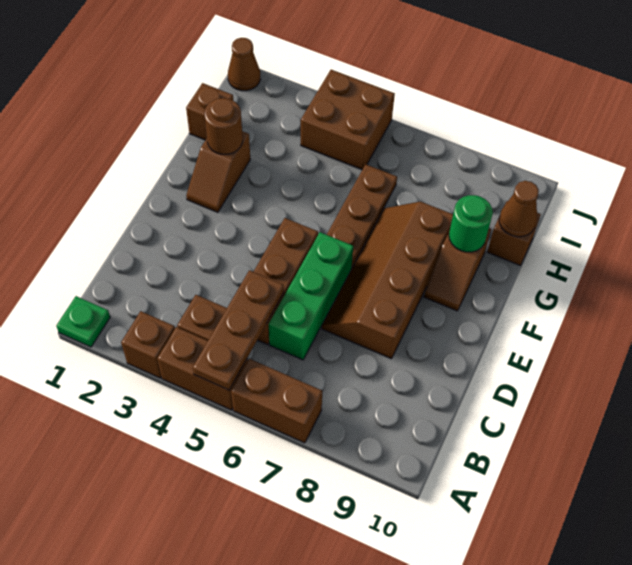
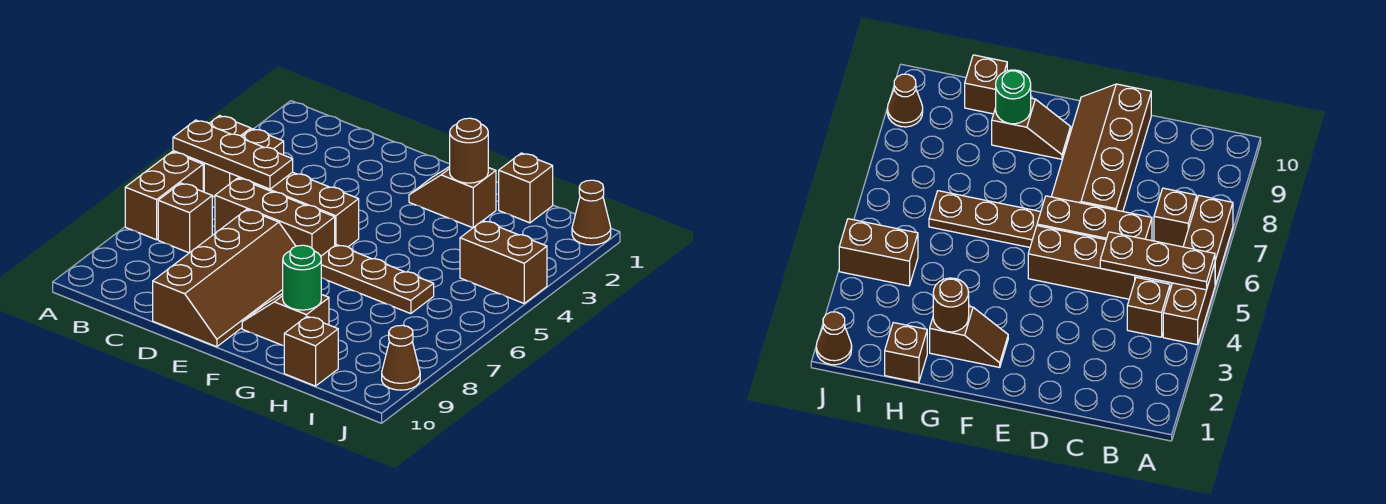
green plate A1 level 1 -> none
brown brick A3 level 1 -> brown brick B7 level 1
green brick C6:E6 level 1 -> brown brick C6:E6 level 1
brown slope D7:G8 level 1 top 8 -> brown slope D7:E10 level 1 top D
brown cone H10 level 2 -> brown cone J9 level 1
brown brick I4:J5 level 1 -> brown brick I4:J4 level 1

